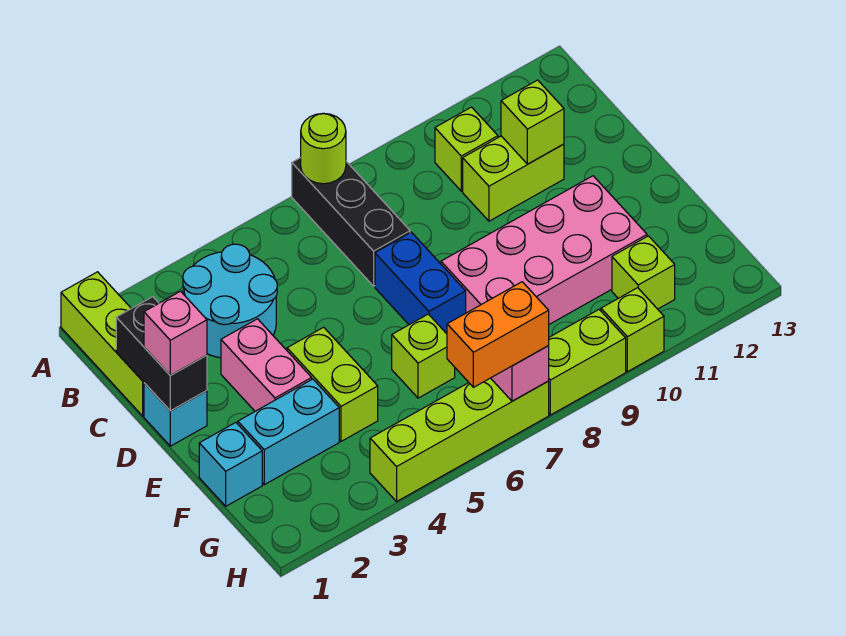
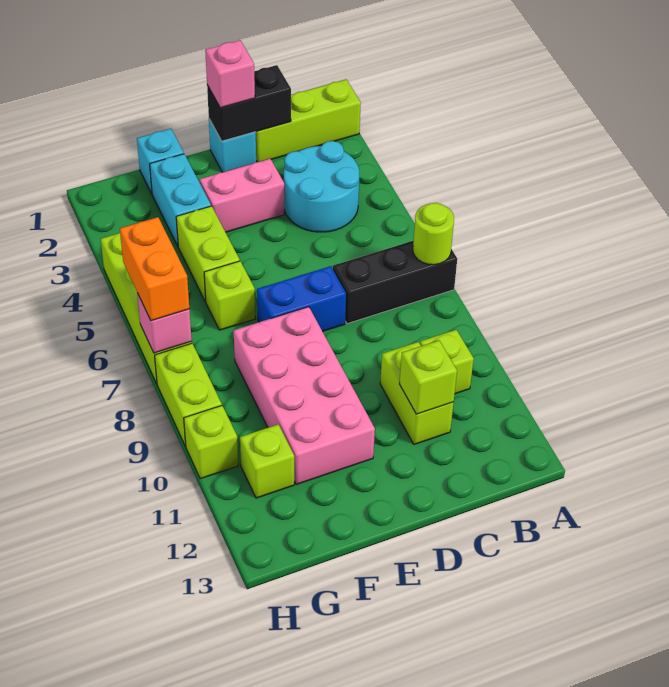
lime brick E4:F4 level 1 -> lime brick F4:F5 level 1

